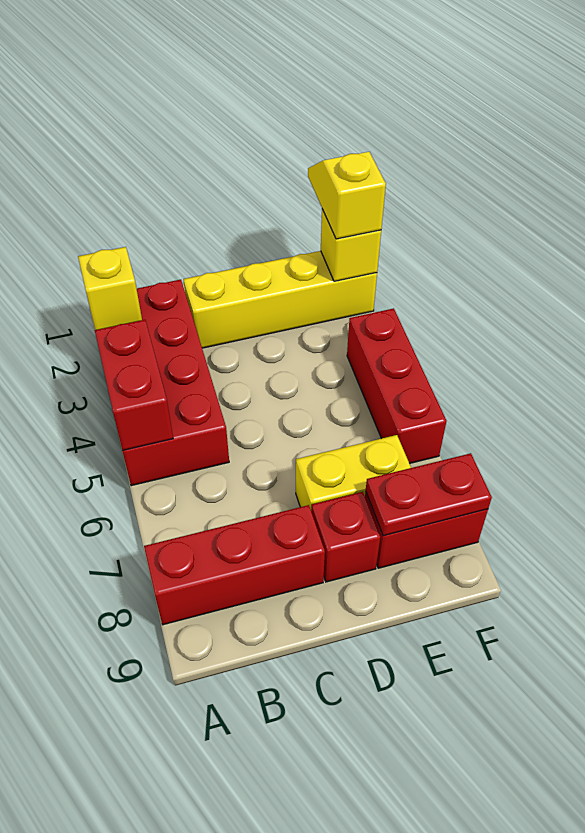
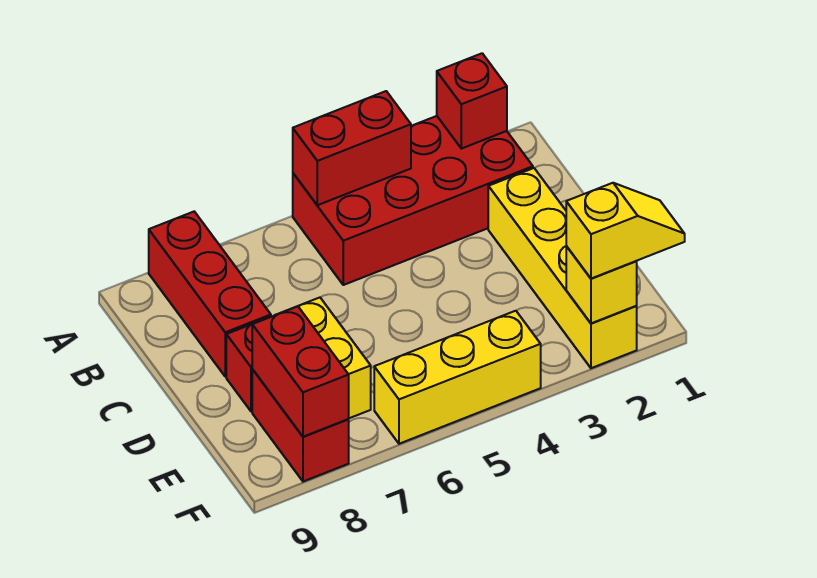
yellow brick A2 level 2 -> red brick A2 level 2
red plate E8:F8 level 2 -> red brick E8:F8 level 2
red brick F4:F6 level 1 -> yellow brick F4:F6 level 1

